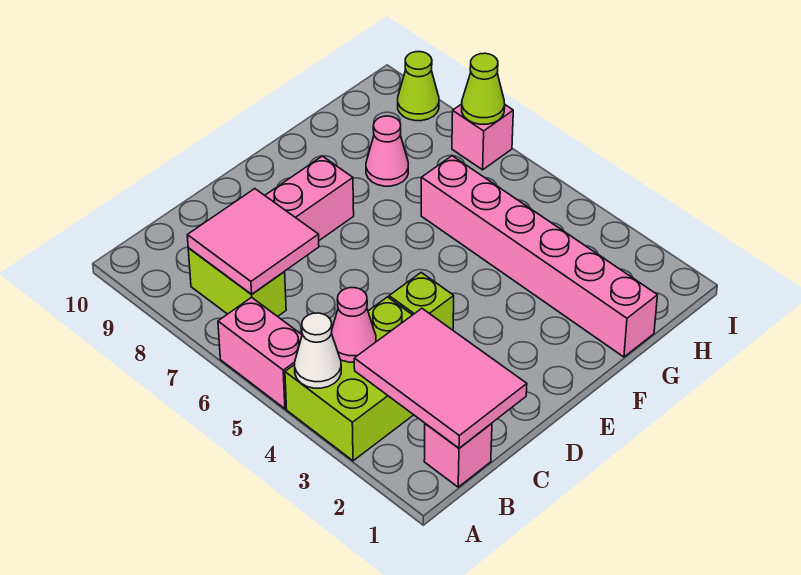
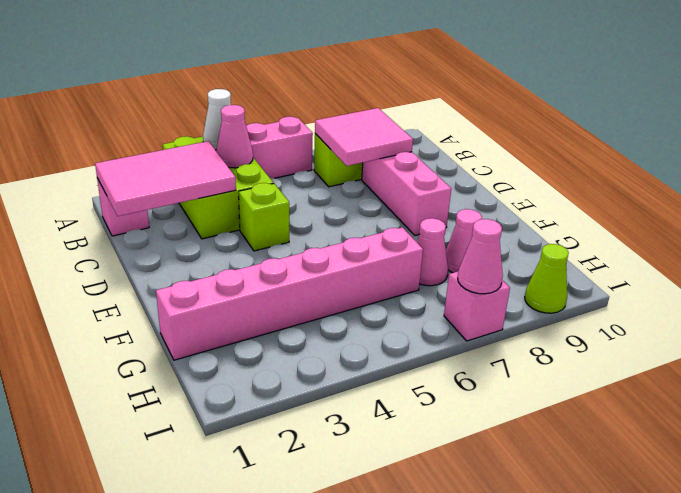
none -> pink cone G7 level 1
lime cone I7 level 2 -> pink cone I7 level 2

